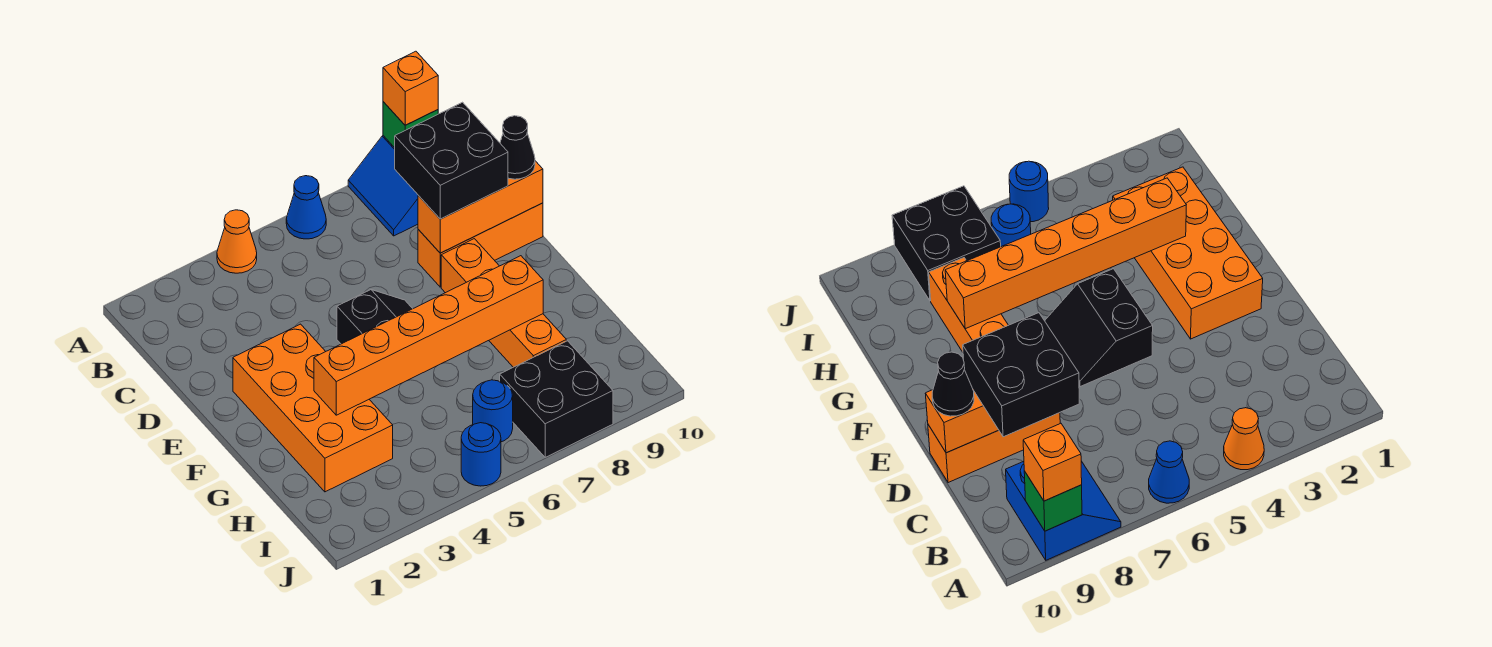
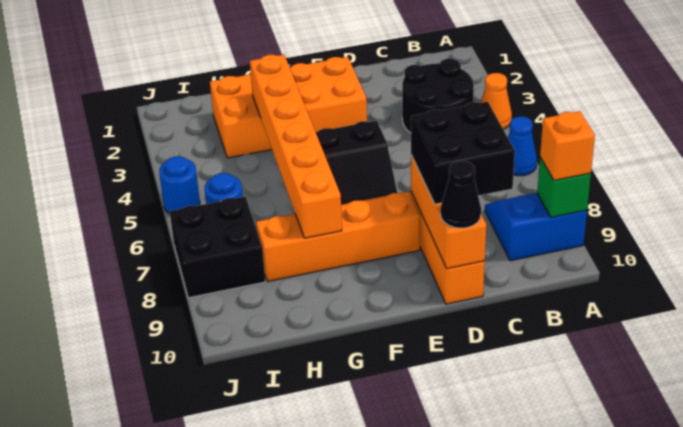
none -> black round brick B3:C4 level 1

